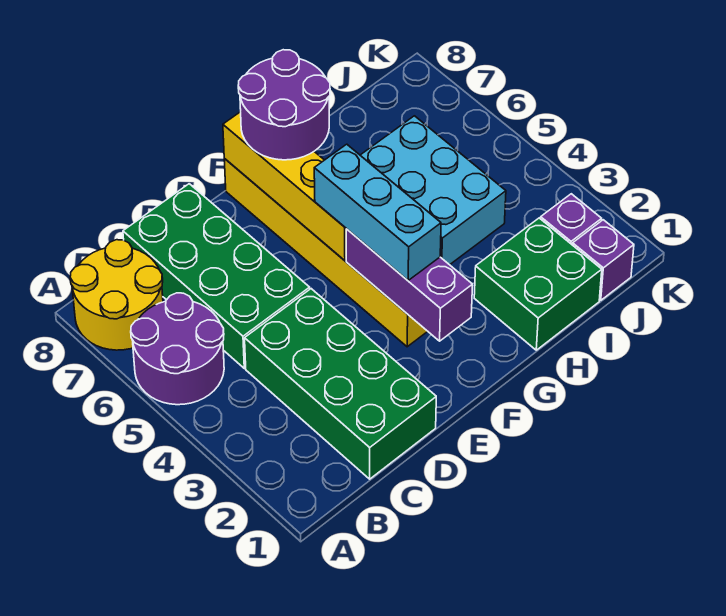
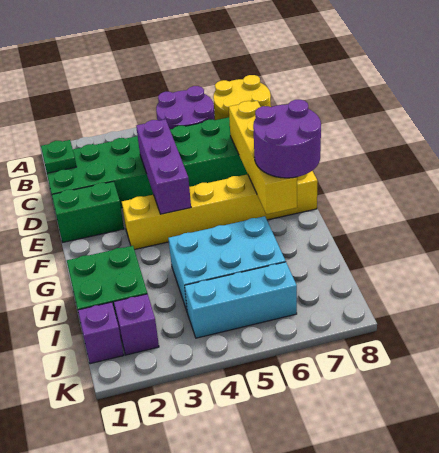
none -> green plate C1 level 2
none -> green brick E1:E2 level 1
purple brick F2:F4 level 2 -> purple brick D4:F4 level 2
cyan brick F3:F5 level 3 -> cyan brick J4:J6 level 1
yellow brick F5:F8 level 2 -> yellow brick D7:G7 level 2

